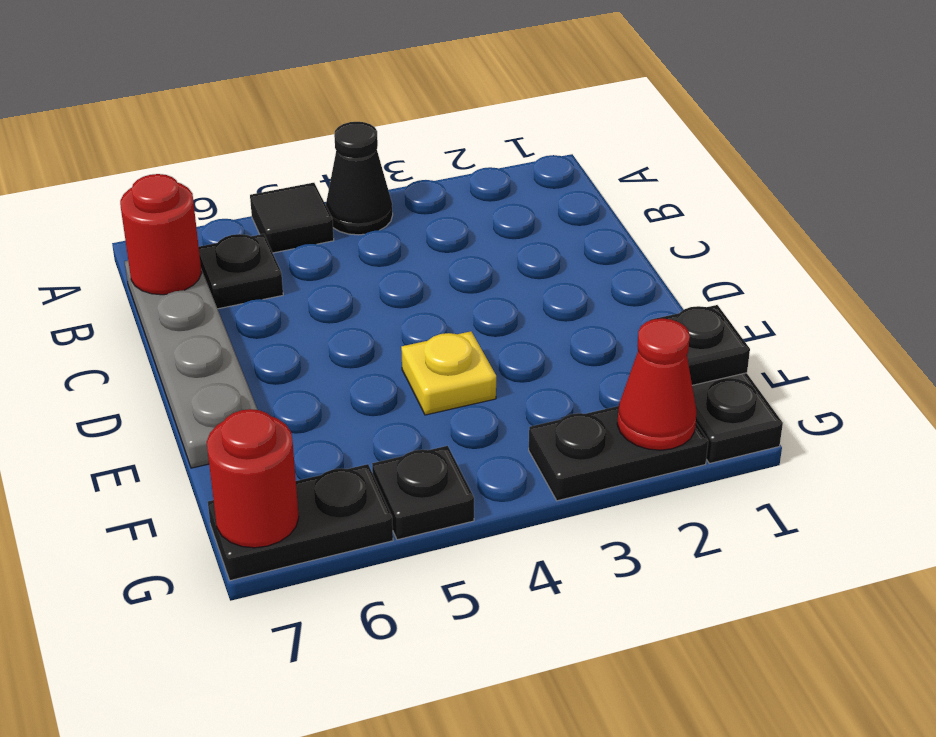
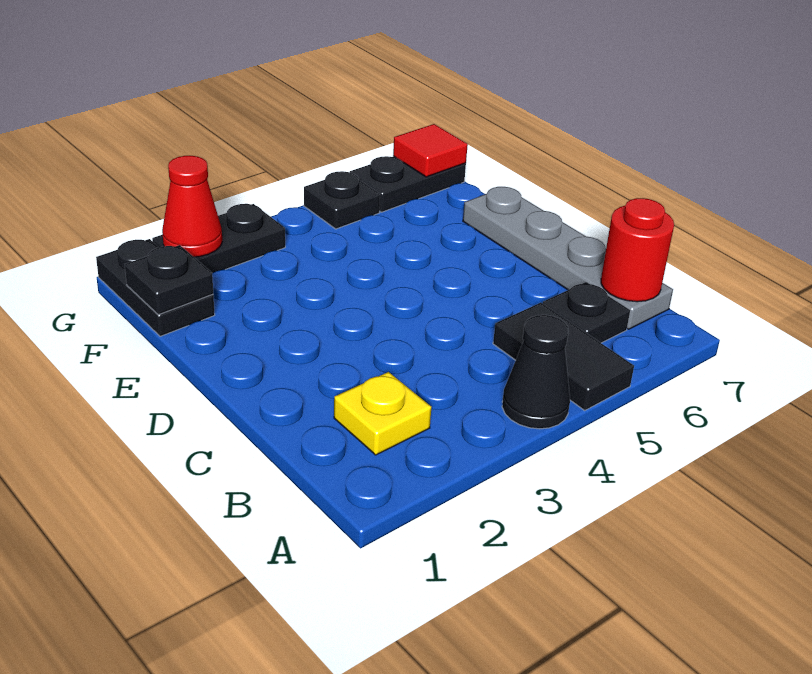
black tile A5 level 1 -> black tile A5:B5 level 1
yellow plate E4 level 1 -> yellow plate B2 level 1
red round brick G7 level 2 -> red tile G7 level 2

